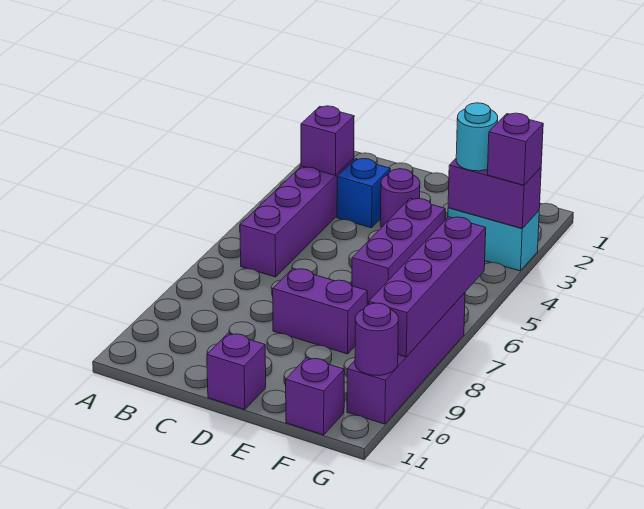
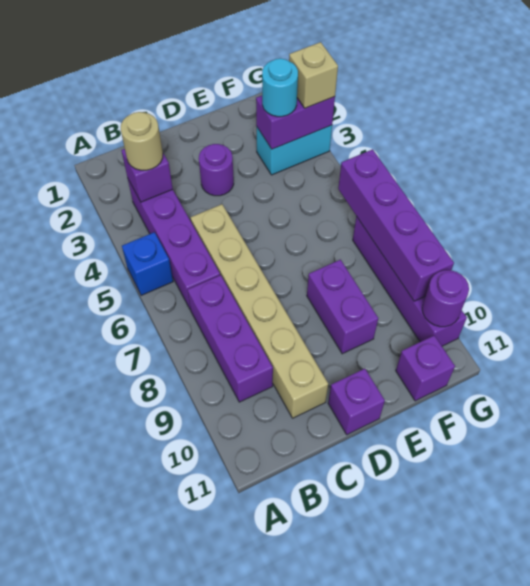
none -> tan round brick B3 level 3
blue brick C3 level 1 -> blue brick A5 level 1
none -> tan brick C5:C10 level 1
purple brick D8:E8 level 1 -> purple brick E8:E9 level 1
purple brick E4:E6 level 1 -> purple brick B7:B9 level 1
purple brick G3 level 3 -> tan brick G3 level 3

